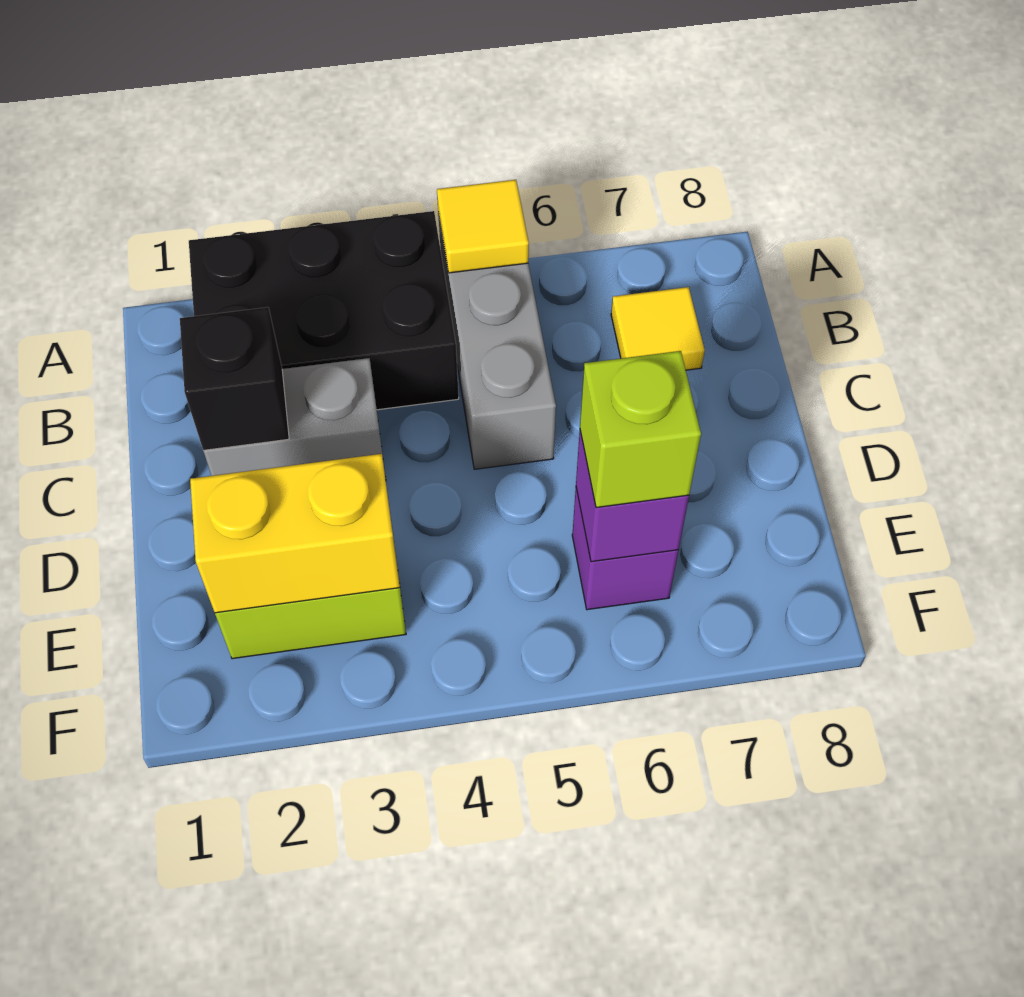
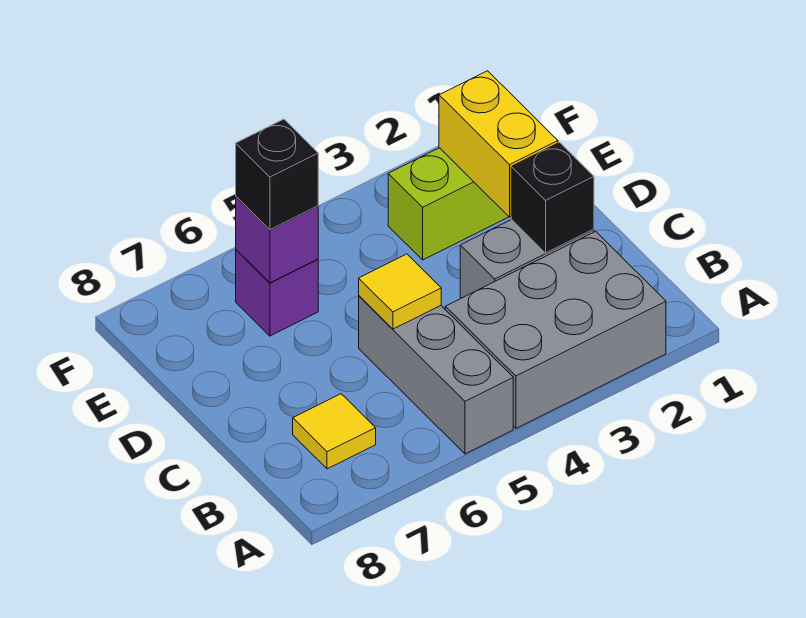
black brick A2:B4 level 1 -> grey brick A2:B4 level 1
yellow tile A5 level 2 -> yellow tile C5 level 2
yellow brick E2:E3 level 2 -> yellow brick D2:E2 level 2
lime brick E6 level 3 -> black brick E6 level 3

